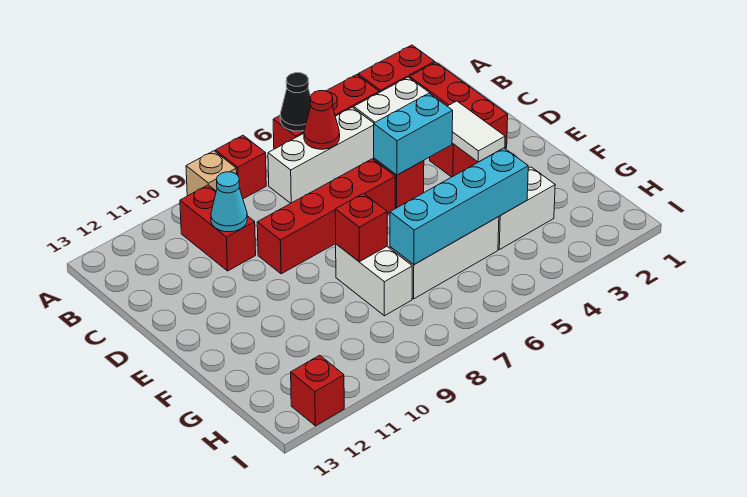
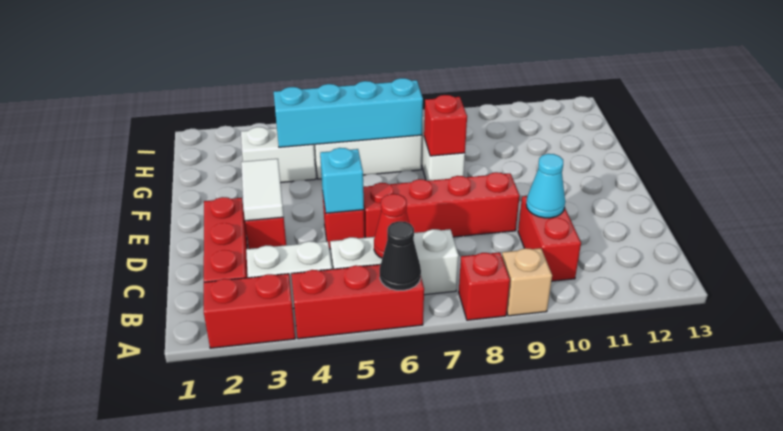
cyan brick D4:D5 level 2 -> cyan brick D5 level 2
red brick I12 level 1 -> none

